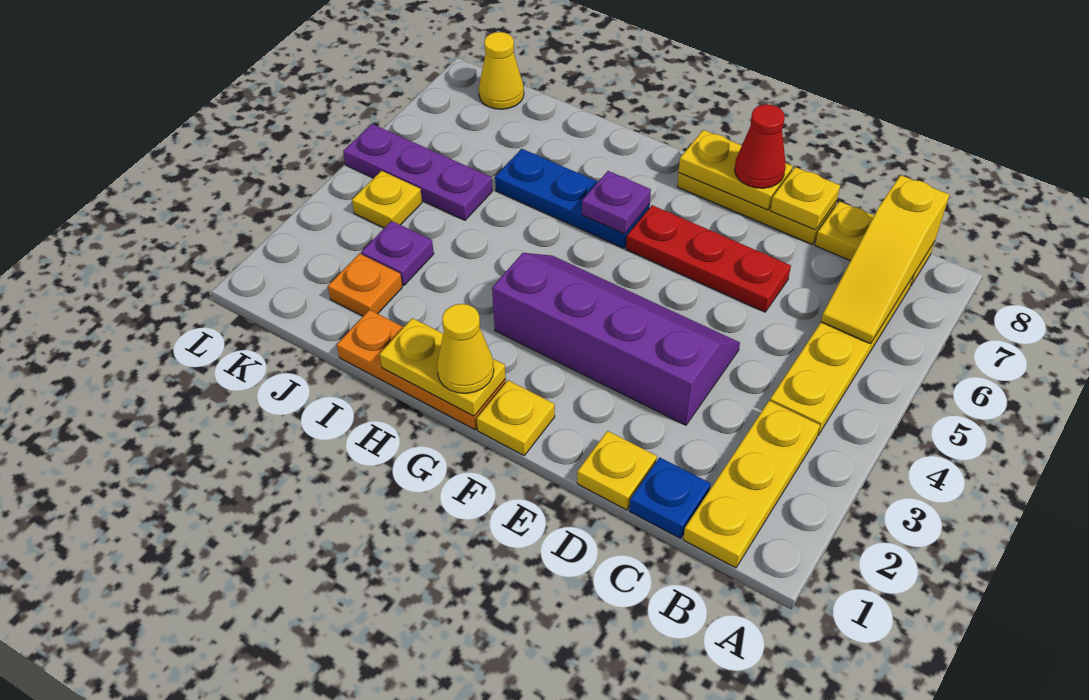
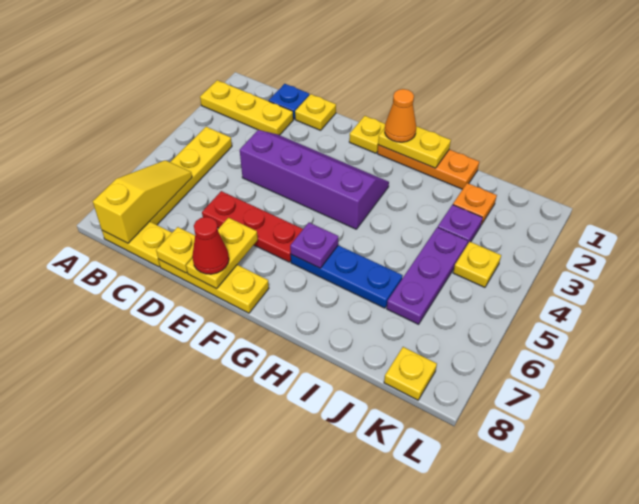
yellow plate B1:B3 level 1 -> yellow plate A2:C2 level 1
purple slope D3:G4 level 1 top 3 -> purple slope D3:G4 level 1 top 4
yellow plate E8:F8 level 2 -> yellow plate E7:E8 level 2
yellow cone G1 level 3 -> orange cone G1 level 3
purple plate J5:L5 level 1 -> purple plate J4:J6 level 1
yellow cone K8 level 1 -> yellow plate K8 level 1

